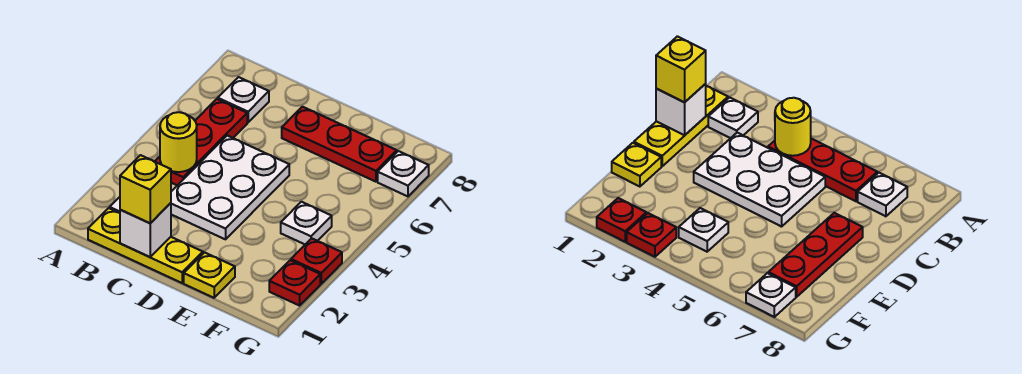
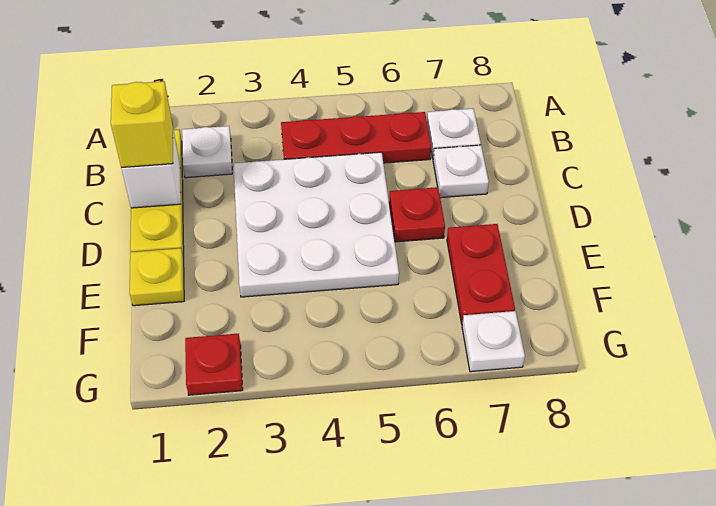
yellow round brick B4 level 2 -> none
white plate C3:D5 level 1 -> white plate C3:E5 level 1
red plate D7:F7 level 1 -> red plate E7:F7 level 1
white plate F4 level 1 -> white plate C7 level 1
red plate G3 level 1 -> red plate D6 level 1

